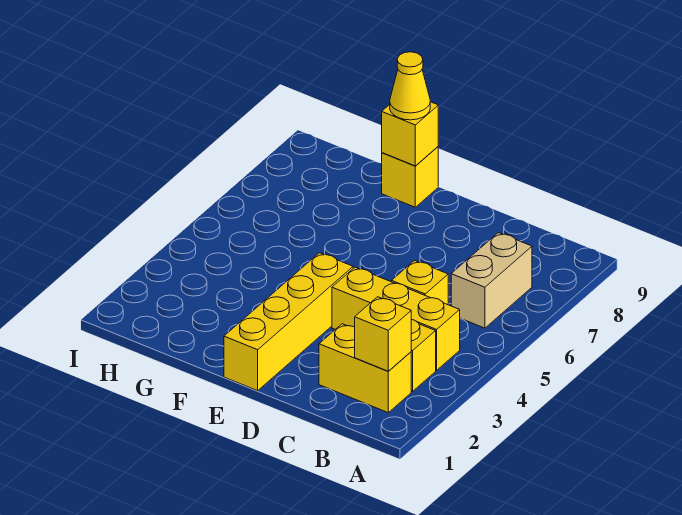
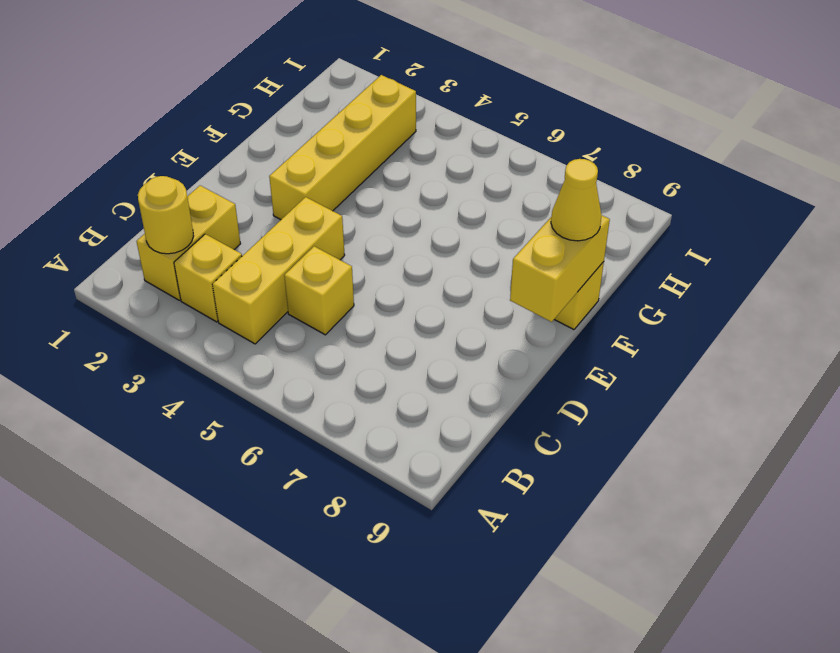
yellow brick B2 level 2 -> yellow round brick B2 level 2
tan brick B6:B7 level 1 -> none
yellow brick E1:E4 level 1 -> yellow brick E3:H3 level 1
yellow brick F9 level 2 -> yellow brick E9:F9 level 2

